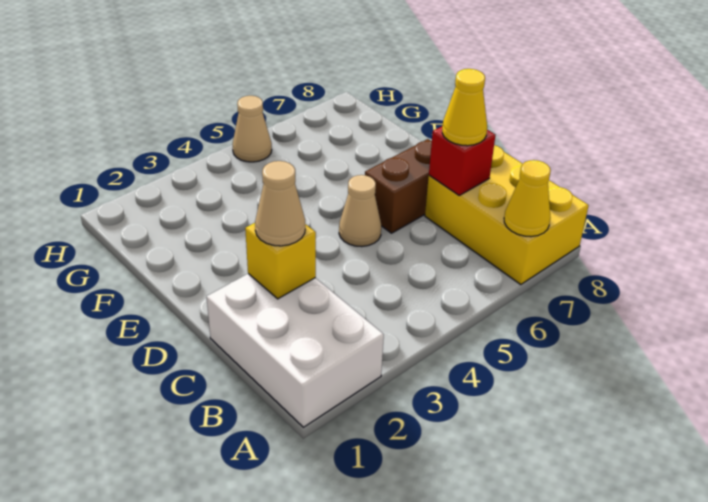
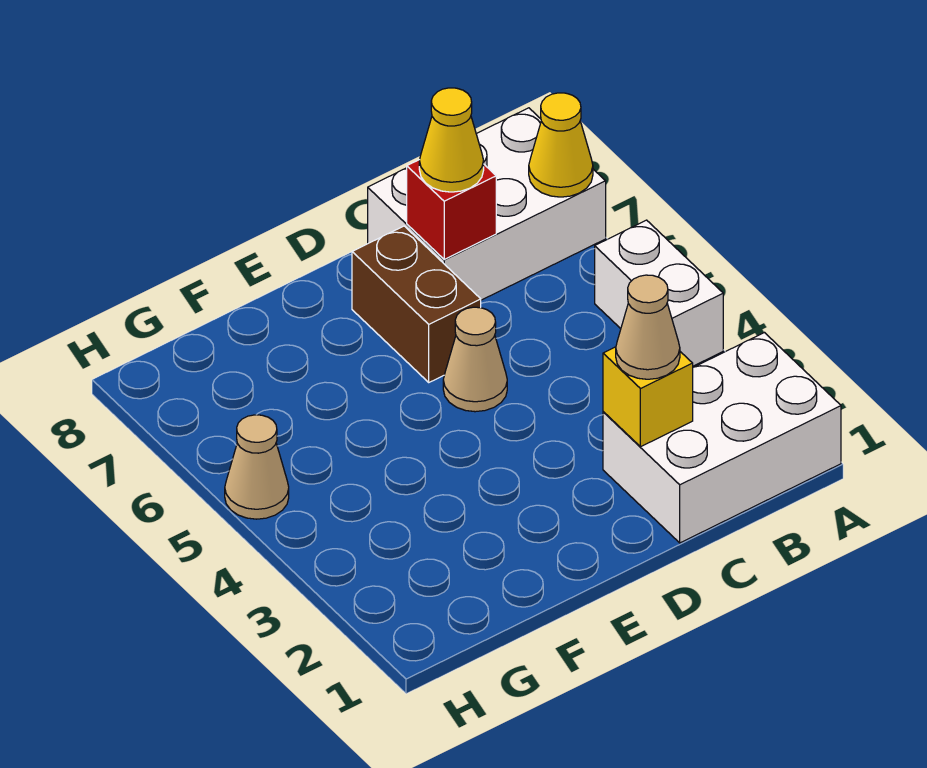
none -> white brick A4:A5 level 1
yellow brick A7:C8 level 1 -> white brick A7:C8 level 1

